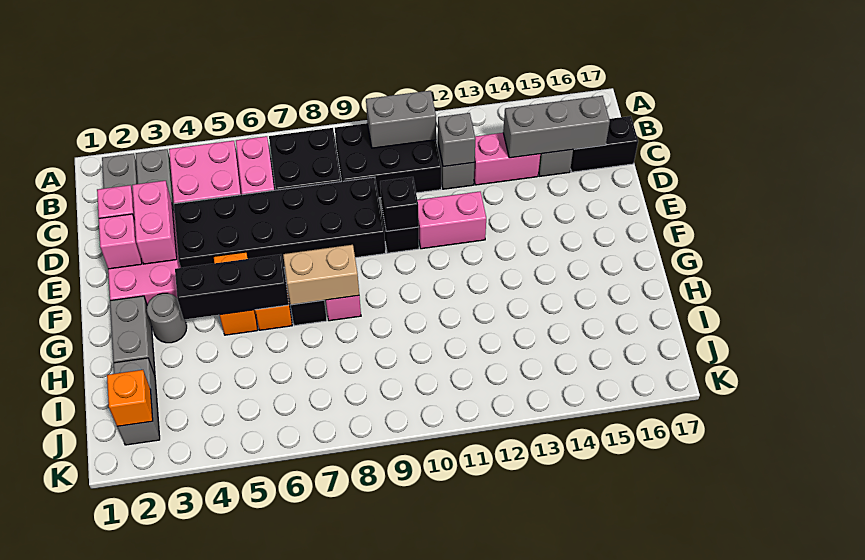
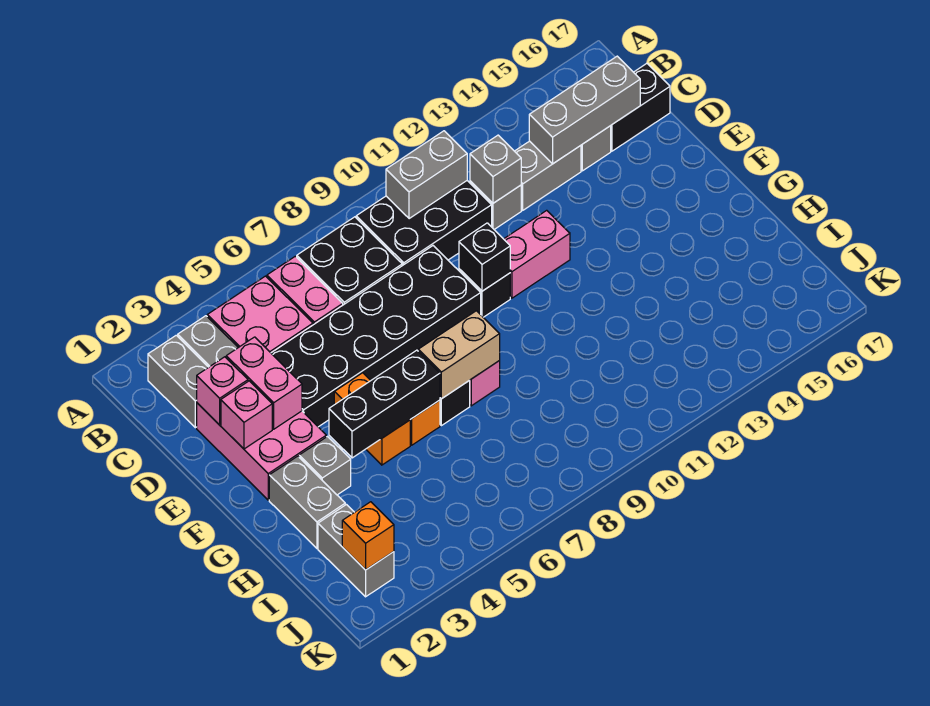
pink brick C13:C14 level 1 -> grey brick C13:C14 level 1
grey round brick G3 level 1 -> grey brick G3 level 1

